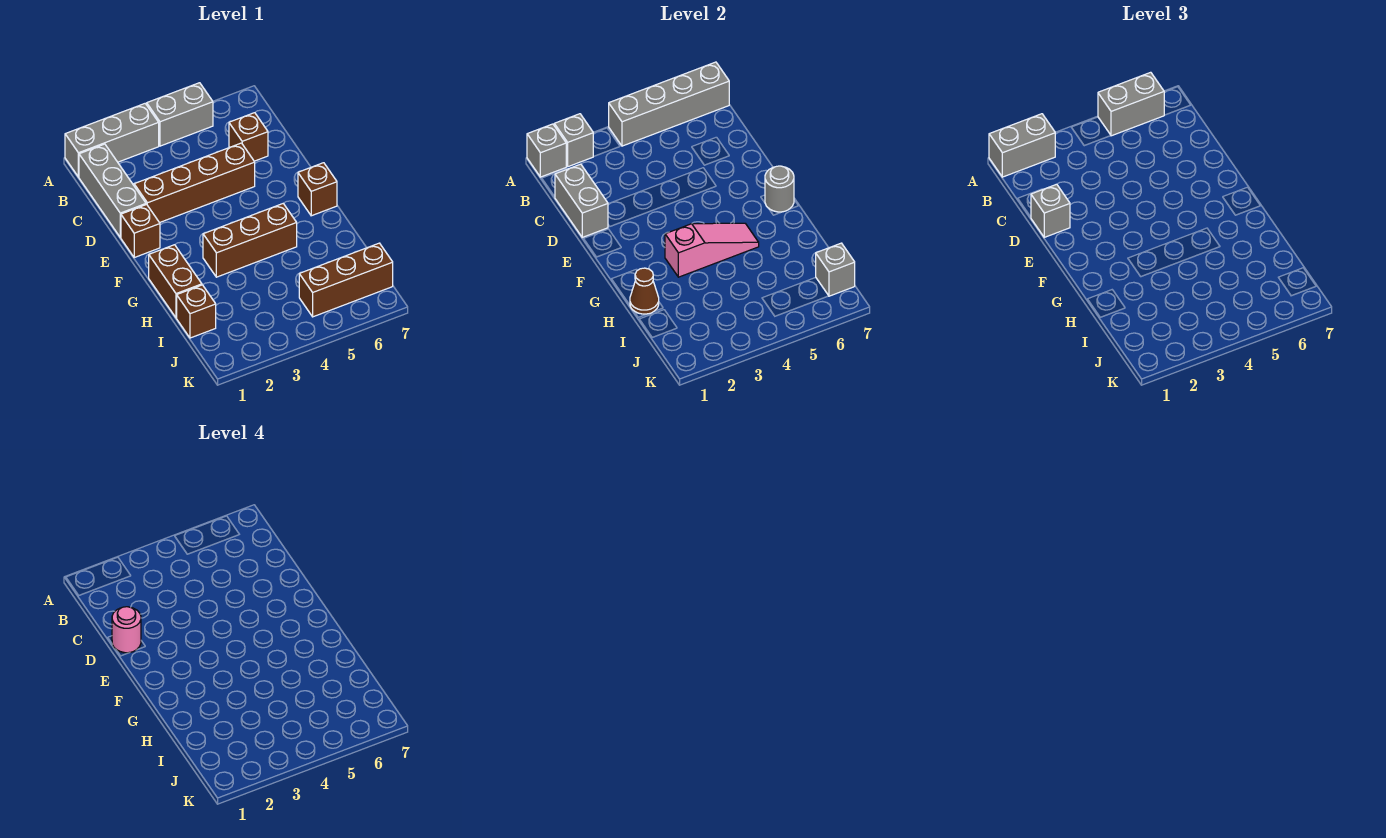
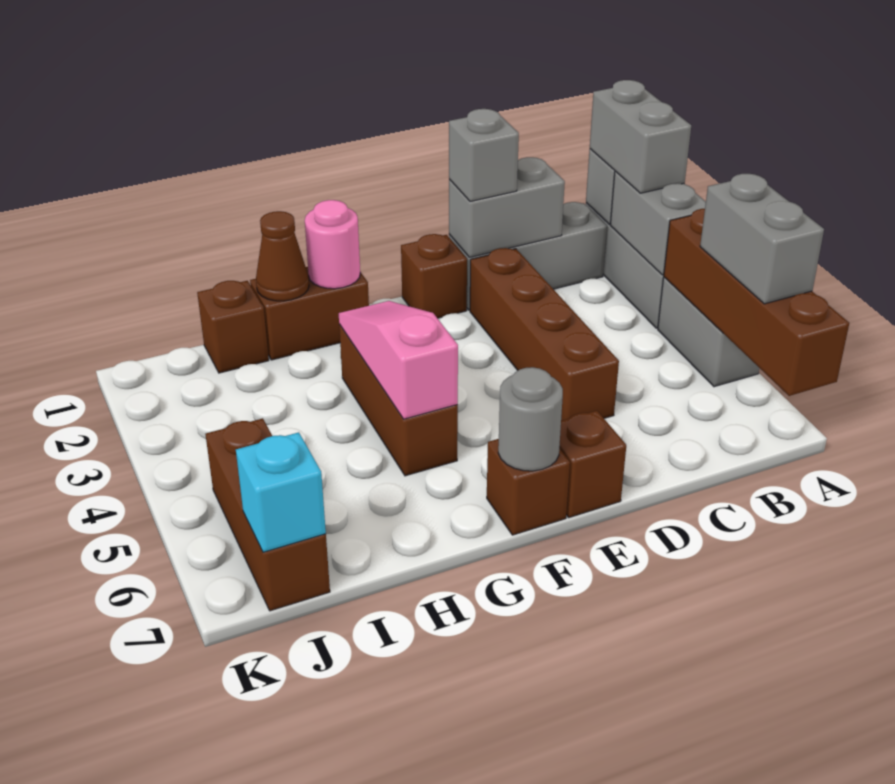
grey brick A2 level 2 -> grey brick A2:A3 level 2
grey brick A4:A7 level 2 -> brown brick A4:A7 level 2
brown brick C6 level 1 -> brown brick E7 level 1
pink round brick D1 level 4 -> pink round brick G1 level 2
pink slope G3:G5 level 2 top 3 -> pink slope G3:G5 level 2 top 5
grey brick J7 level 2 -> cyan brick J7 level 2

